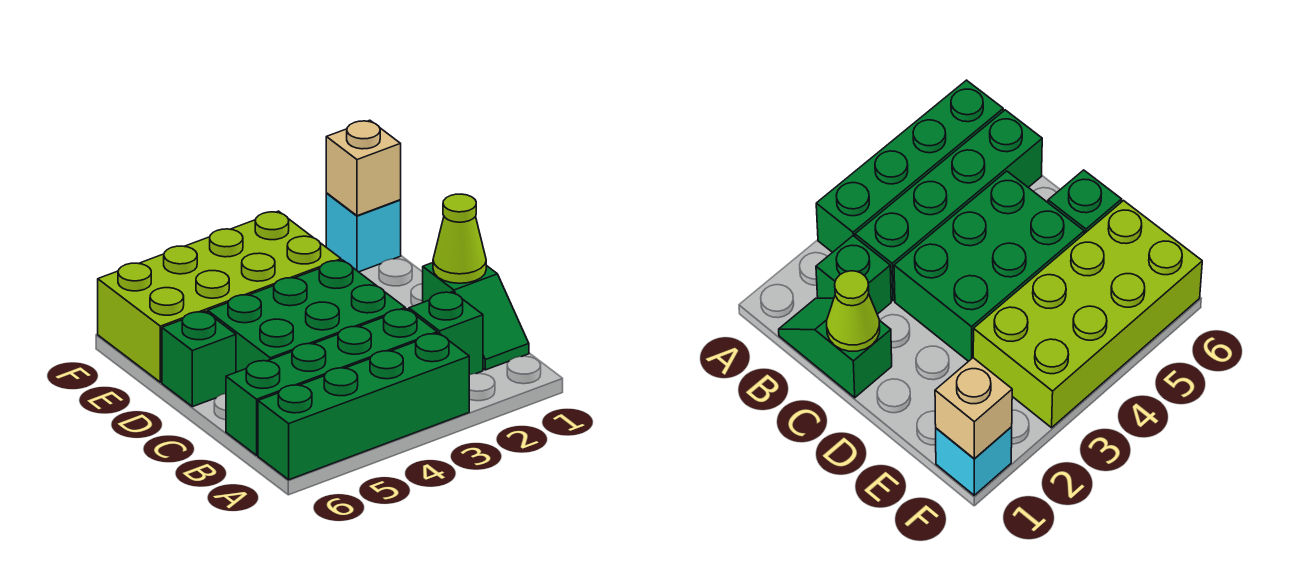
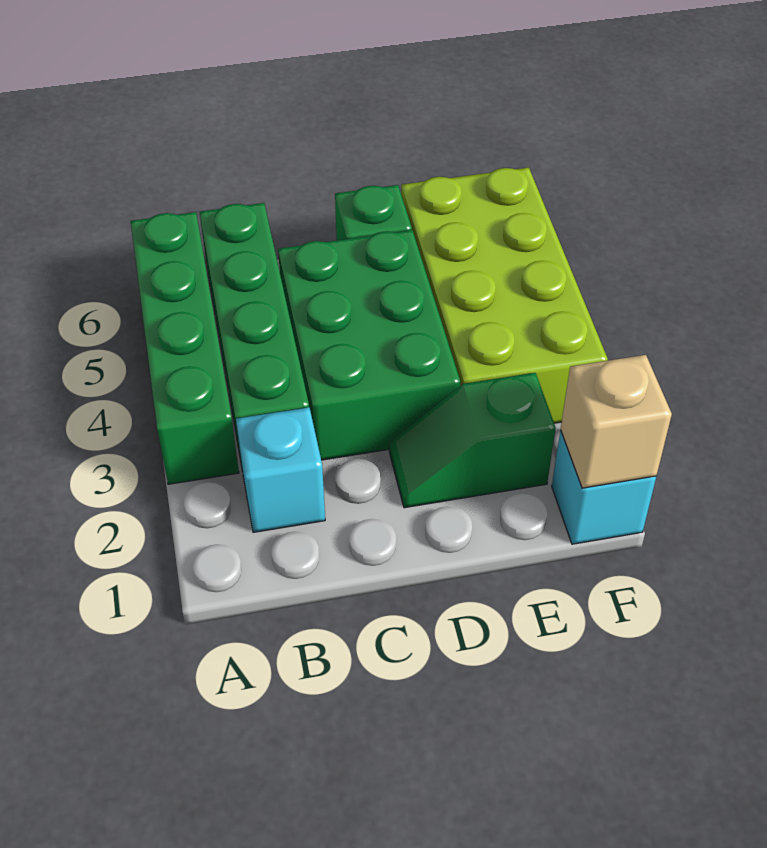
green slope B1:C1 level 1 top C -> green slope D2:E2 level 1 top E
green brick B2 level 1 -> cyan brick B2 level 1
lime cone C1 level 2 -> none

